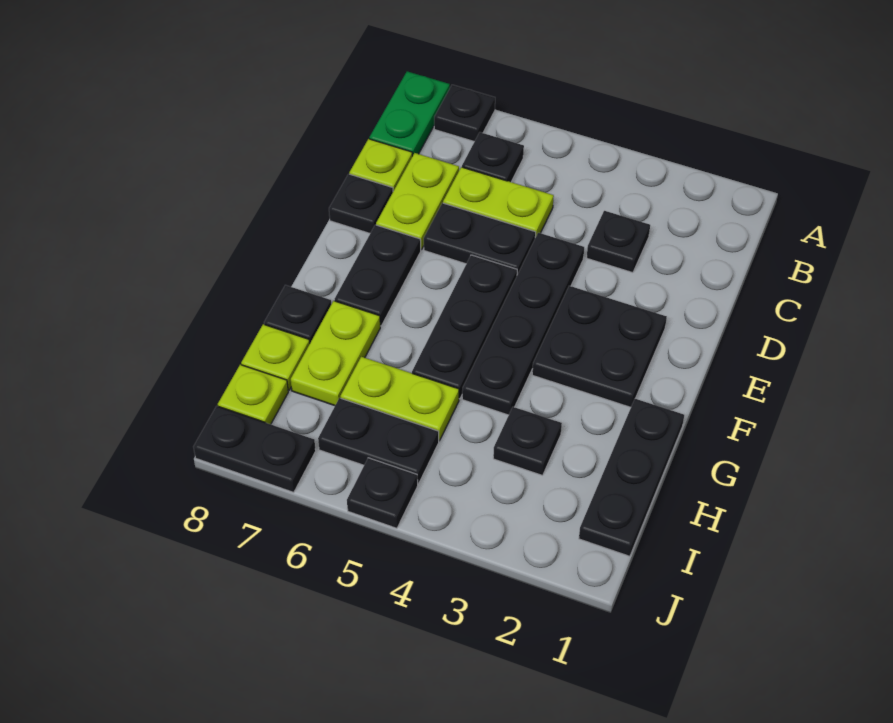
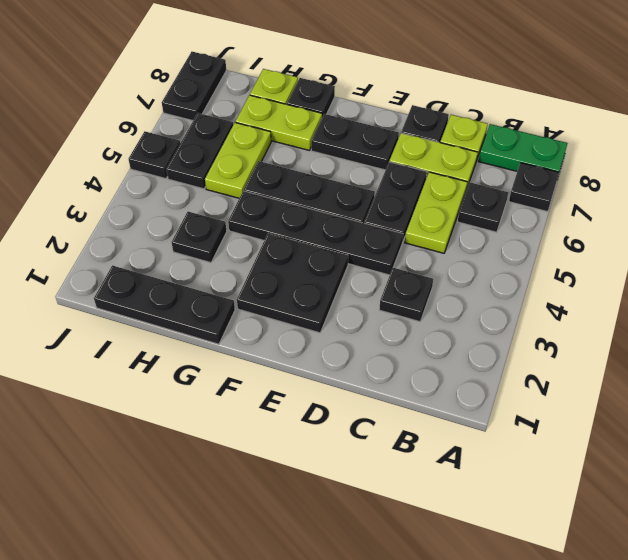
lime plate I8 level 1 -> none

